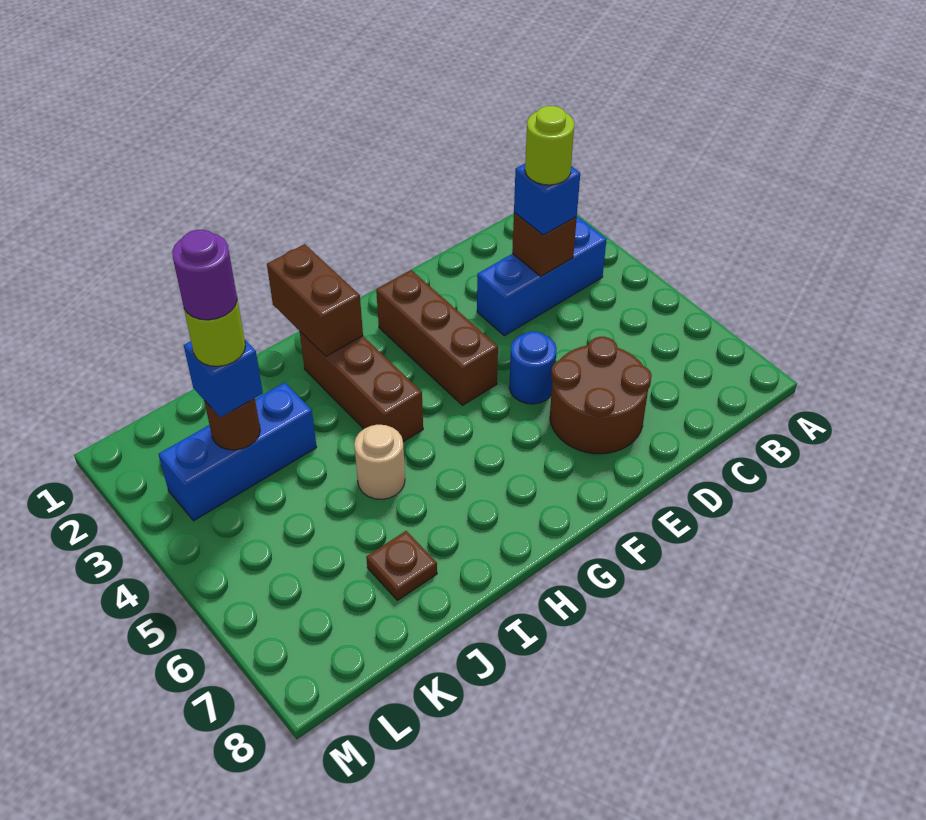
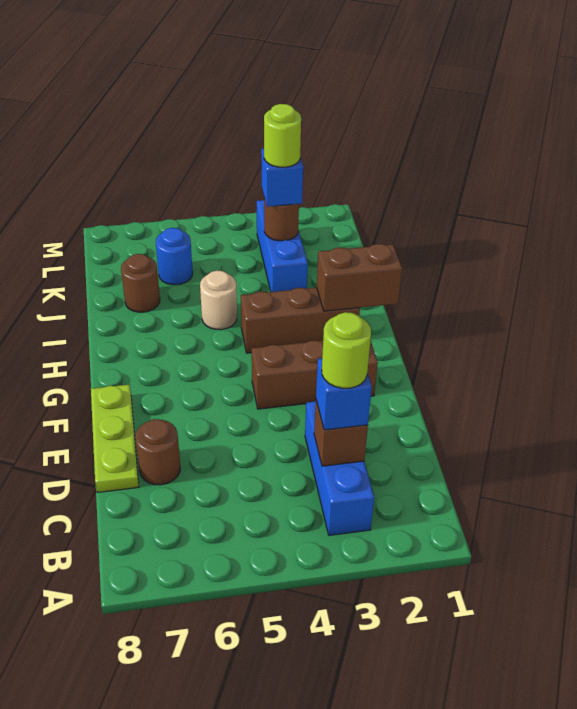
brown round brick D6:E7 level 1 -> brown round brick D7 level 1
none -> lime plate D8:F8 level 1
blue round brick E5 level 1 -> blue round brick K6 level 1
brown plate J7 level 1 -> brown round brick J7 level 1
purple round brick K3 level 5 -> none

